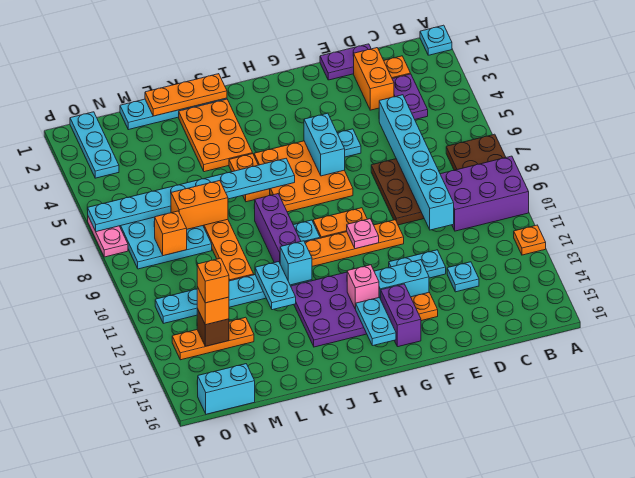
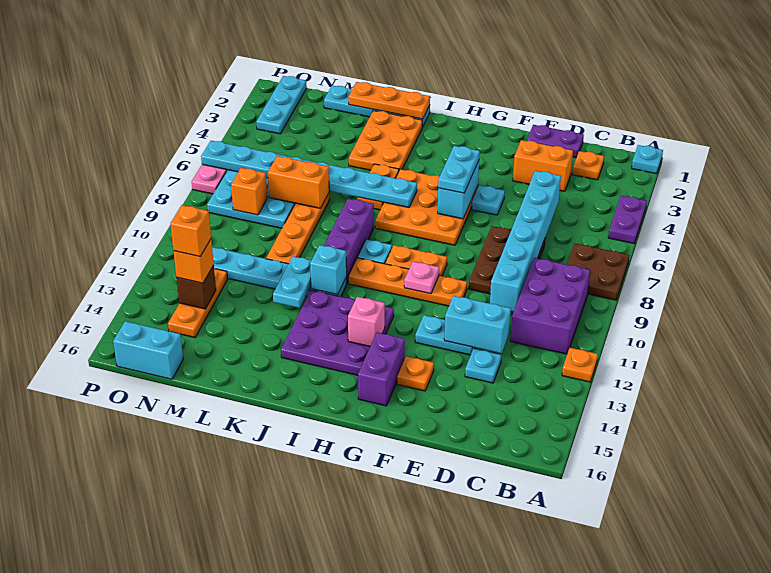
purple brick A9:C10 level 1 -> purple brick B9:C11 level 1
purple plate C3:C4 level 1 -> purple plate A4:A5 level 1
orange brick D2:D3 level 1 -> orange brick D3:E3 level 1
cyan brick F13:G13 level 1 -> cyan brick D12:E12 level 2
cyan plate H14:H15 level 2 -> cyan plate G5:G6 level 3
orange plate M13:O13 level 1 -> orange plate N12:N14 level 1

